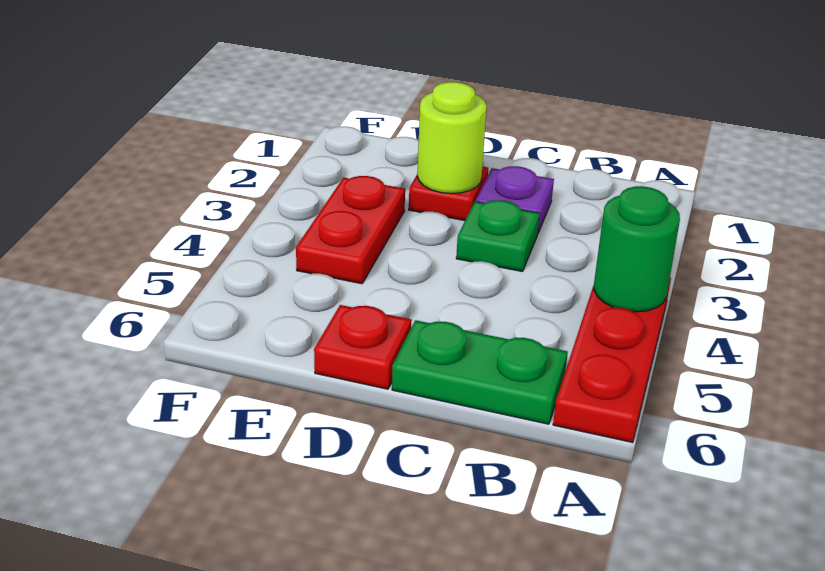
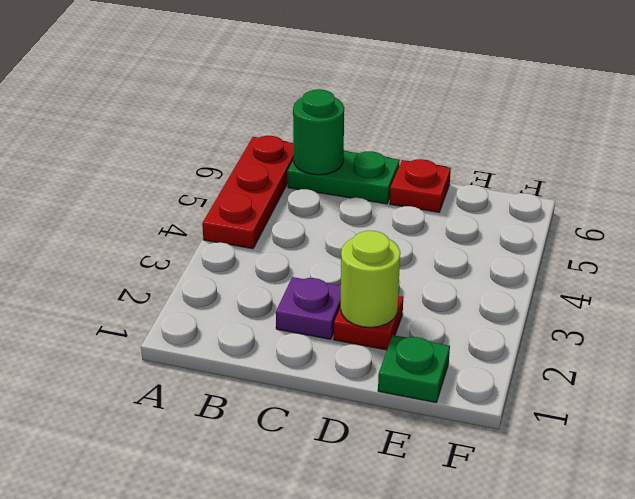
green round brick A4 level 2 -> green round brick B6 level 2
green plate C3 level 1 -> green plate E1 level 1
red plate E3:E4 level 1 -> none

